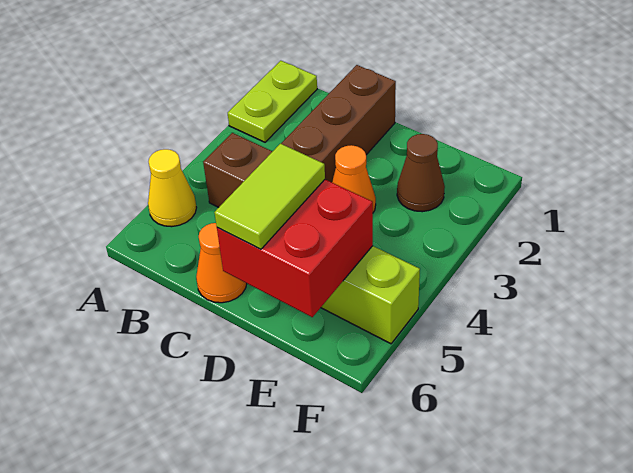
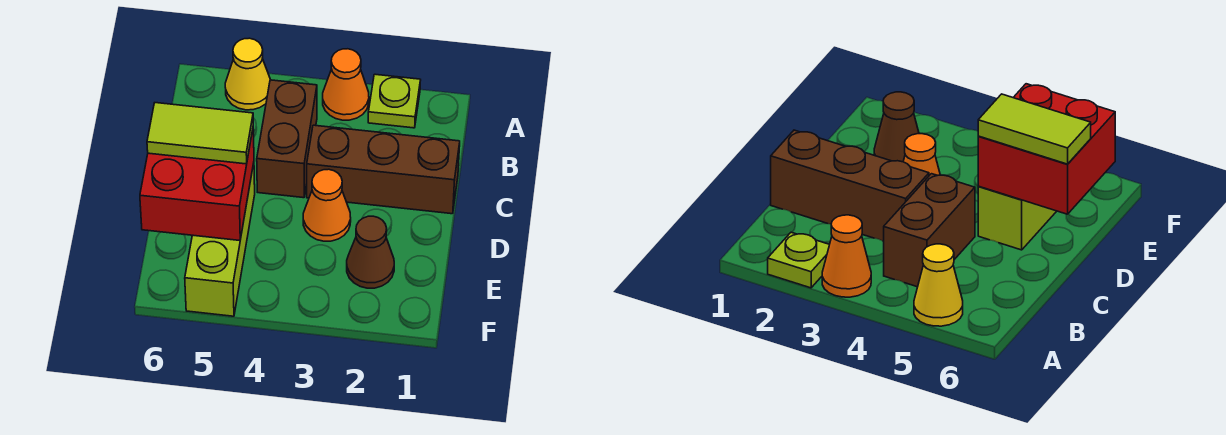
lime plate A1:A2 level 1 -> lime plate A2 level 1
orange cone C6 level 1 -> orange cone A3 level 1

